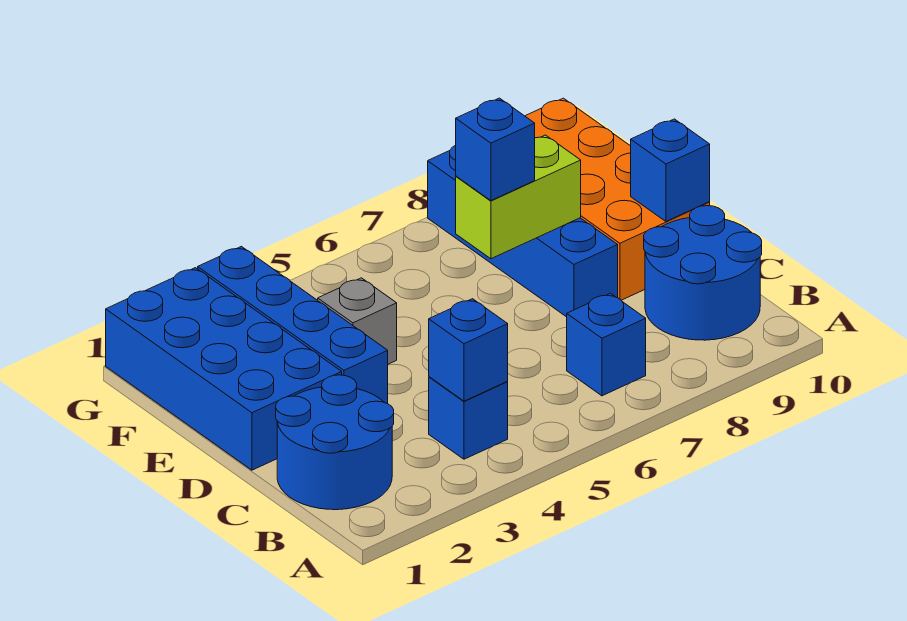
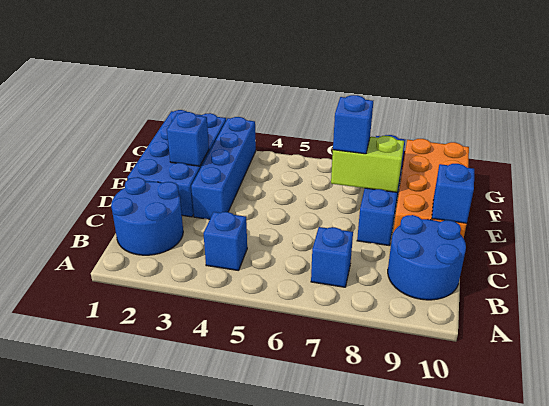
blue brick B4 level 2 -> blue brick E2 level 2
grey brick E4 level 1 -> none

